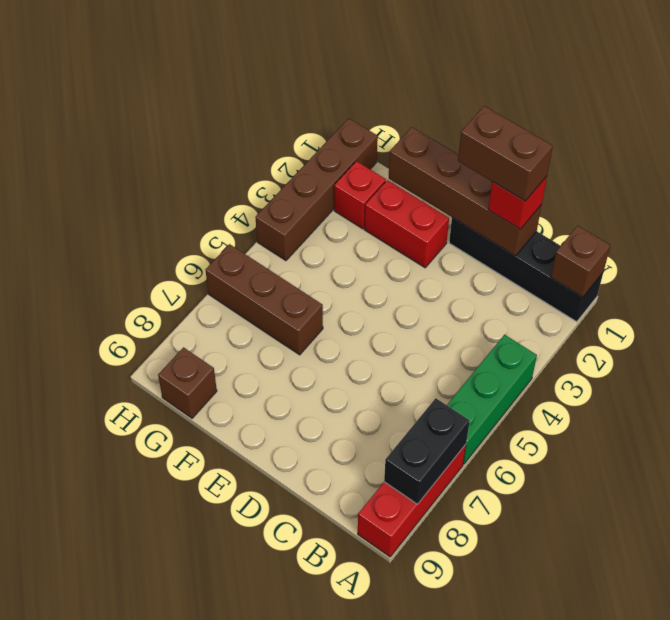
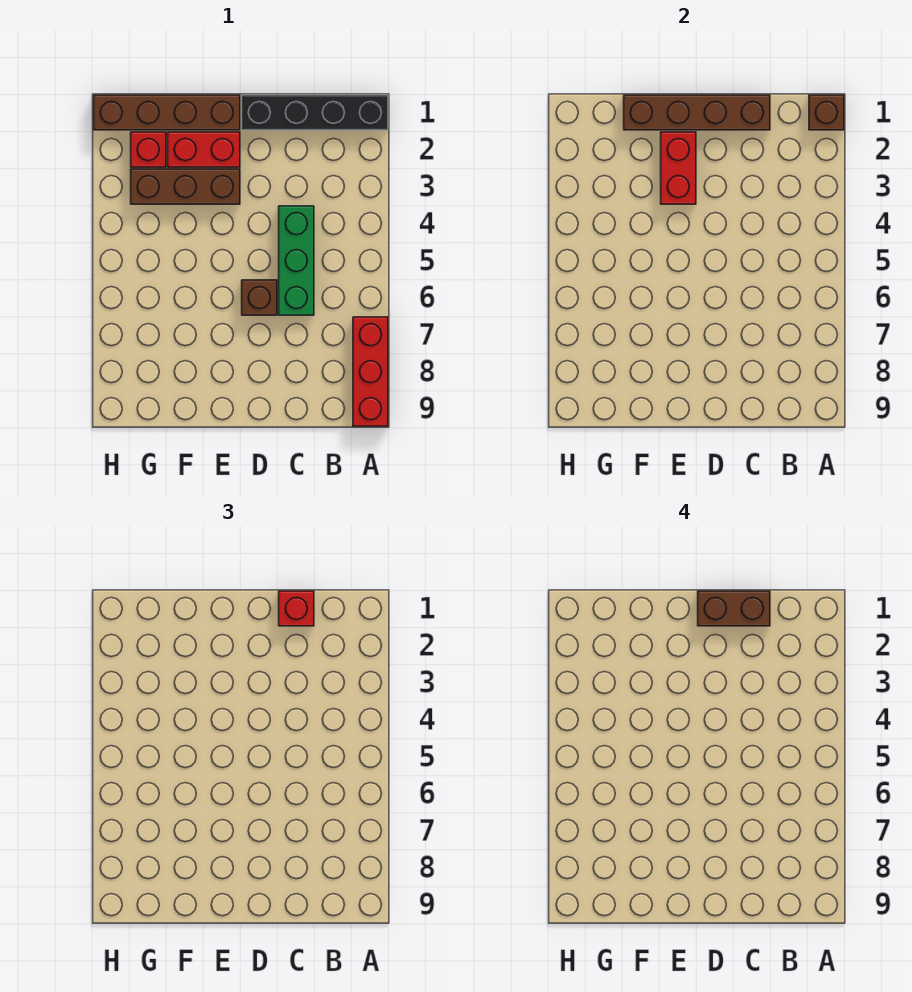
green brick A4:A6 level 1 -> green brick C4:C6 level 1
black brick A7:A8 level 2 -> none
none -> red brick E2:E3 level 2
brown brick F6:H6 level 1 -> brown brick E3:G3 level 1
brown brick G9 level 1 -> brown brick D6 level 1
brown brick H1:H4 level 1 -> brown brick E1:H1 level 1

